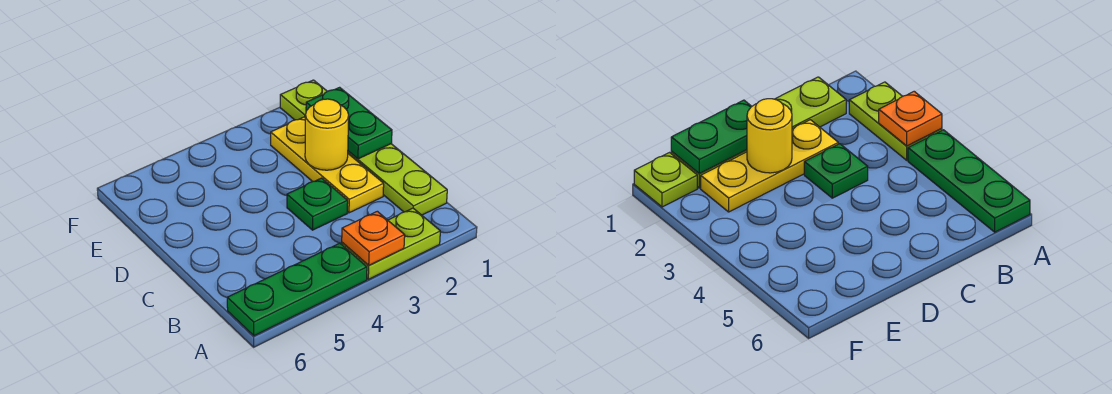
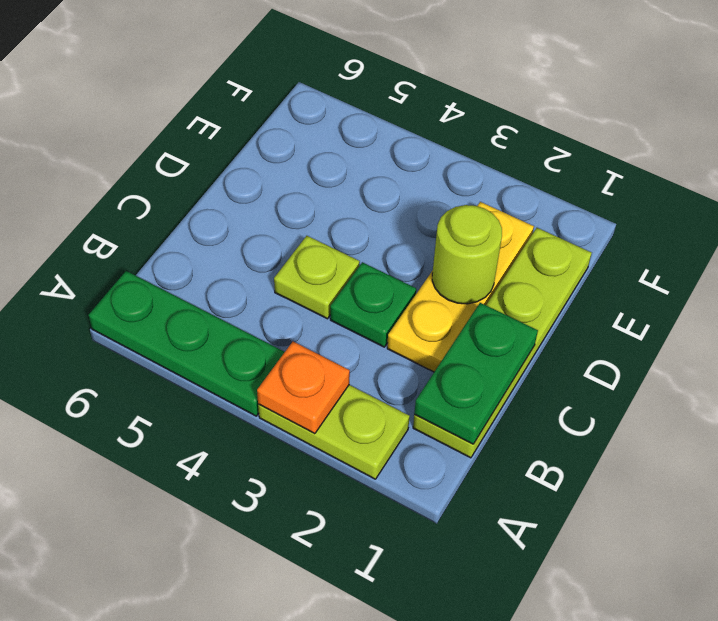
green plate D1:E1 level 2 -> green plate B1:C1 level 2
yellow round brick D2 level 2 -> lime round brick D2 level 2
lime plate F1 level 1 -> lime plate C4 level 1

